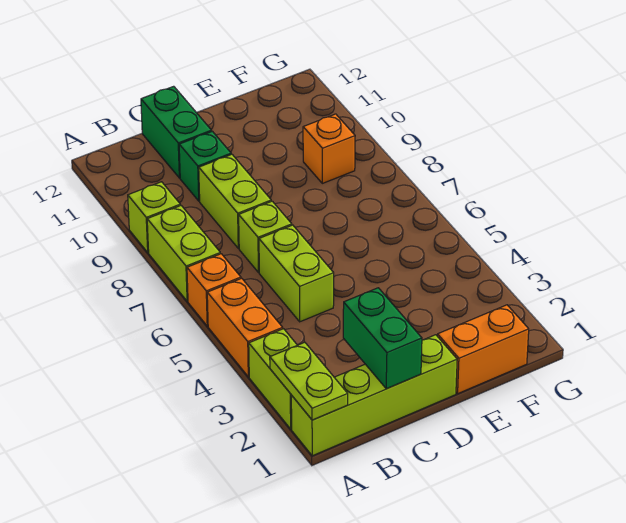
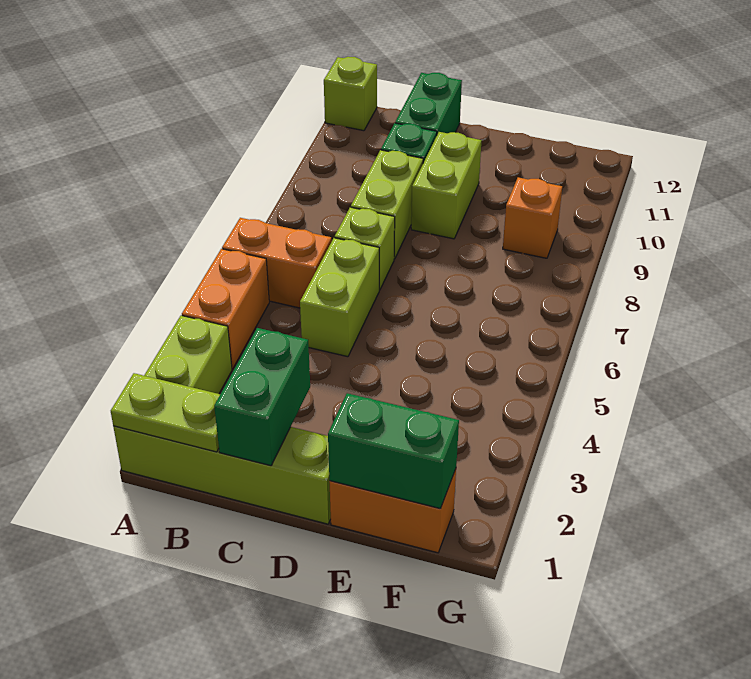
lime plate A1:A2 level 2 -> lime plate A1:B1 level 2
orange brick A6 level 1 -> orange brick A6:B6 level 1
lime brick A7:A8 level 1 -> lime brick D9:D10 level 1
lime brick A9 level 1 -> lime brick A12 level 1
none -> green brick E1:F1 level 2

